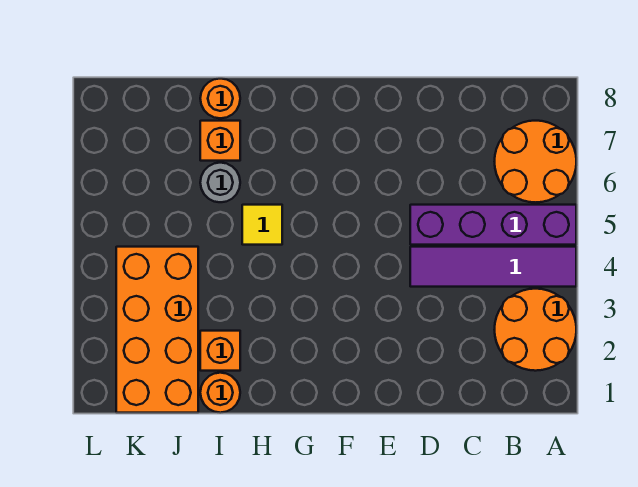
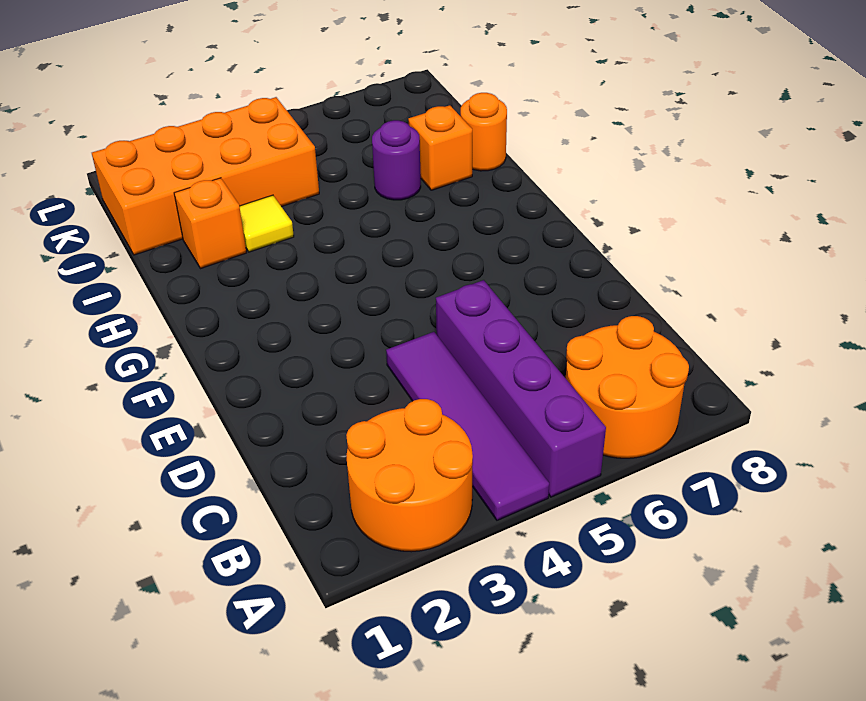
yellow tile H5 level 1 -> yellow tile I3 level 1
orange round brick I1 level 1 -> none
grey round brick I6 level 1 -> purple round brick I6 level 1

